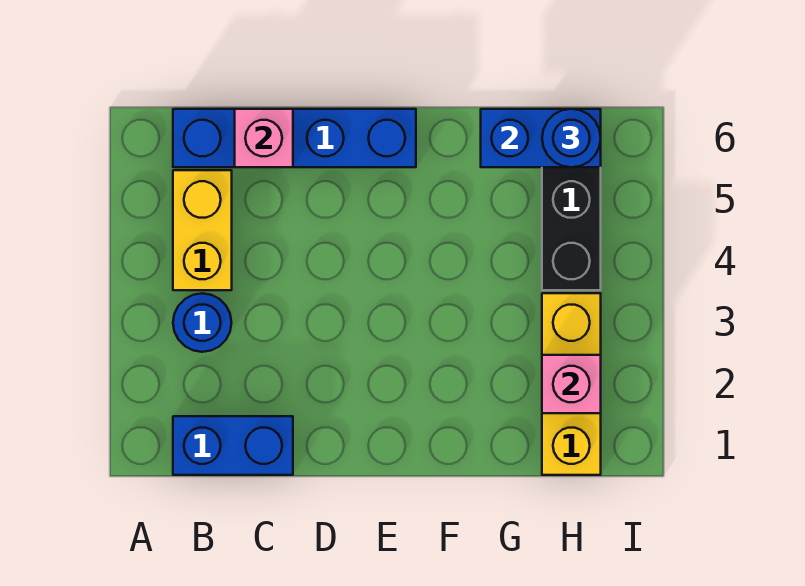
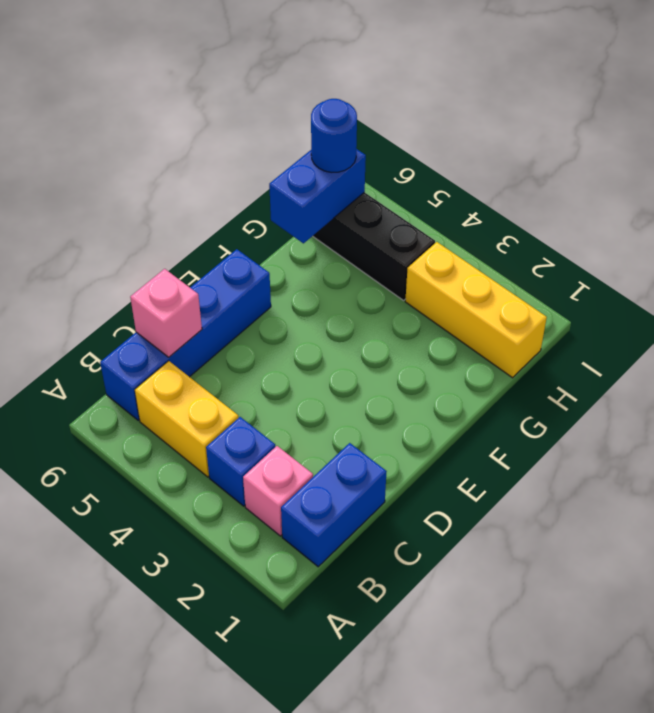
blue round brick B3 level 1 -> blue brick B3 level 1
pink brick H2 level 2 -> pink brick B2 level 1

